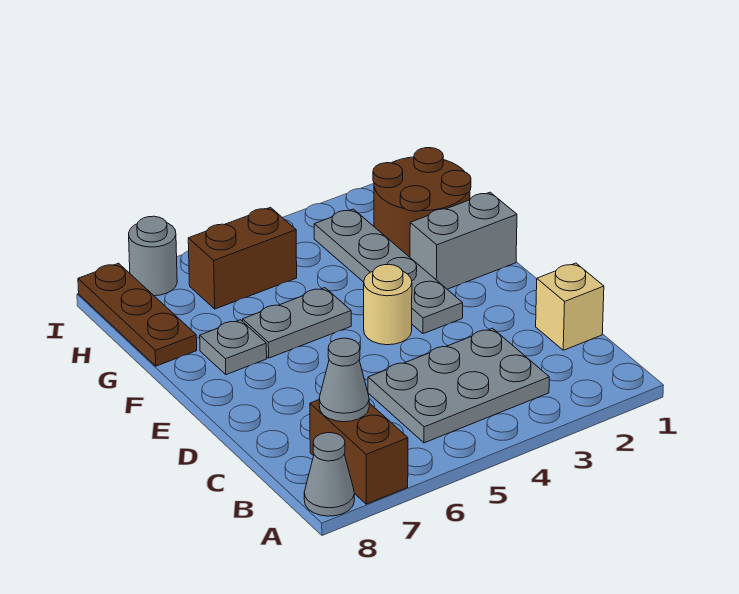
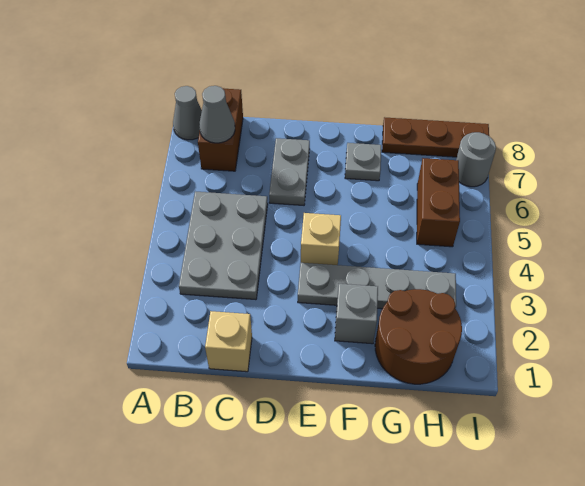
brown brick A7:B7 level 1 -> brown brick B7:B8 level 1
tan round brick E4 level 1 -> tan brick E4 level 1
grey brick F1:F2 level 1 -> grey brick F2 level 1
grey plate F5:F6 level 1 -> grey plate D6:D7 level 1

